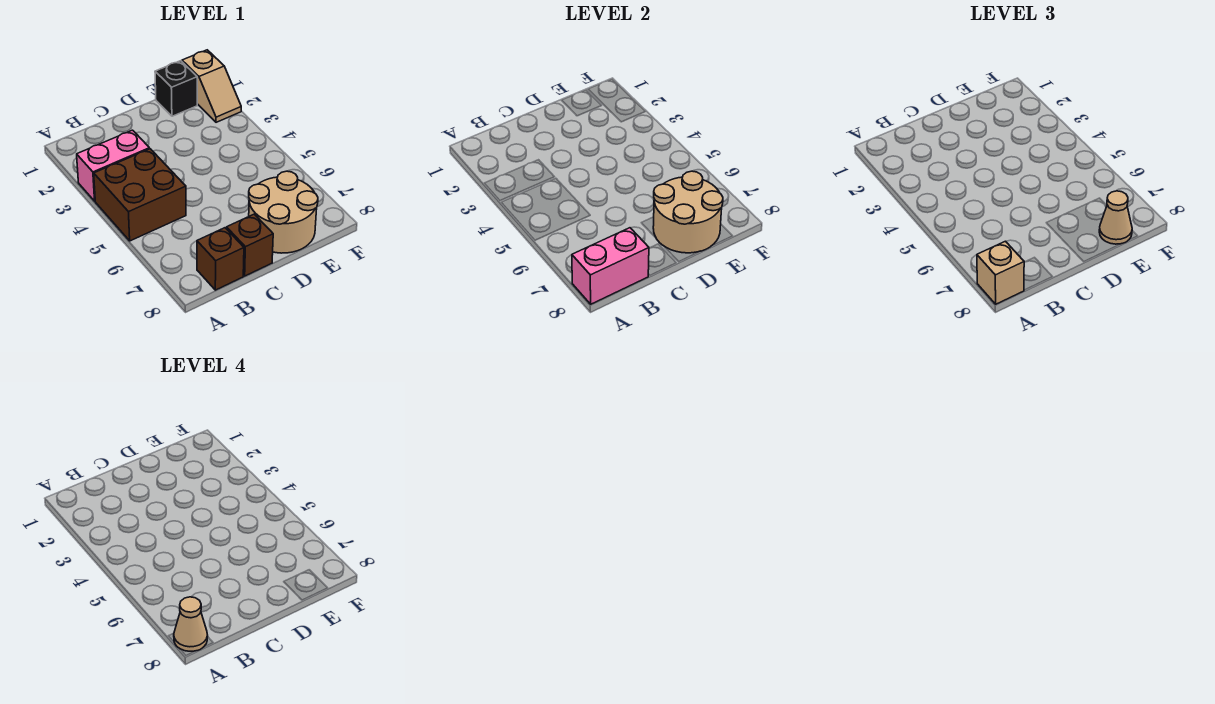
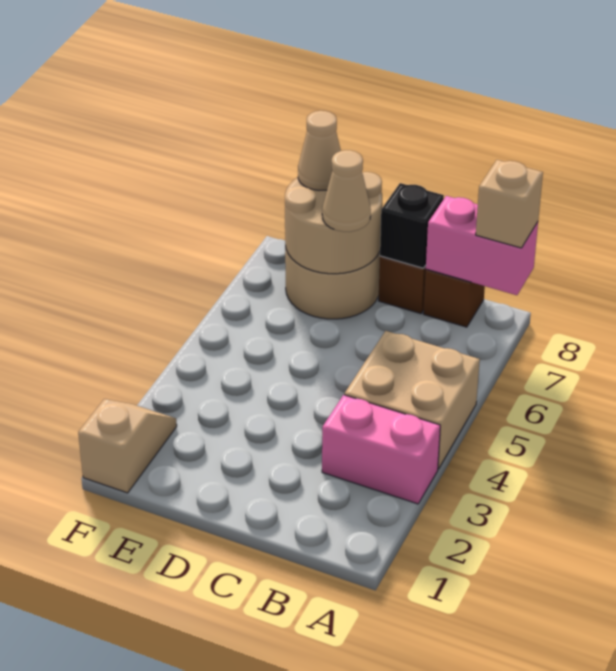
brown brick A4:B5 level 1 -> tan brick A4:B5 level 1
tan cone A8 level 4 -> tan cone D7 level 3
black brick E1 level 1 -> black brick C8 level 2

